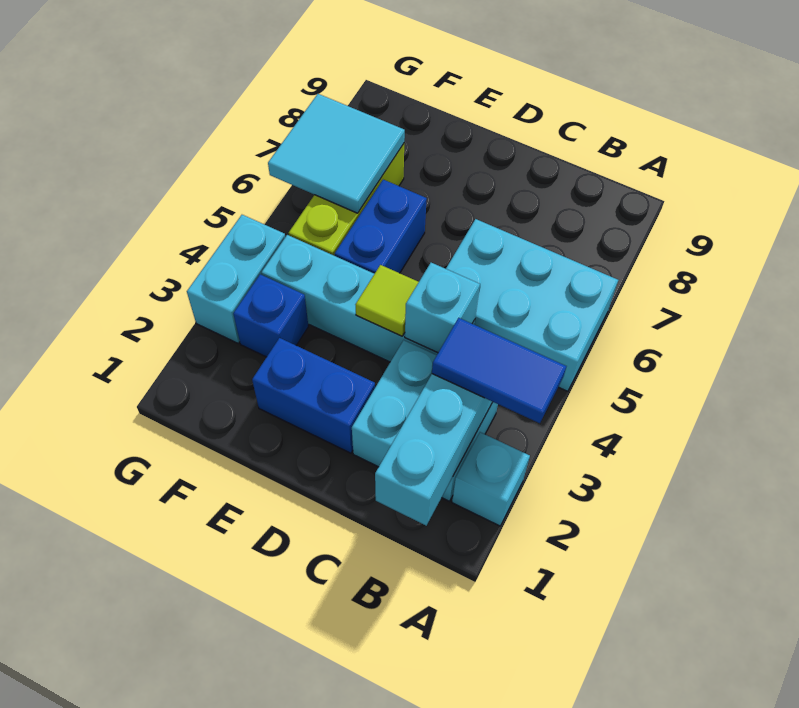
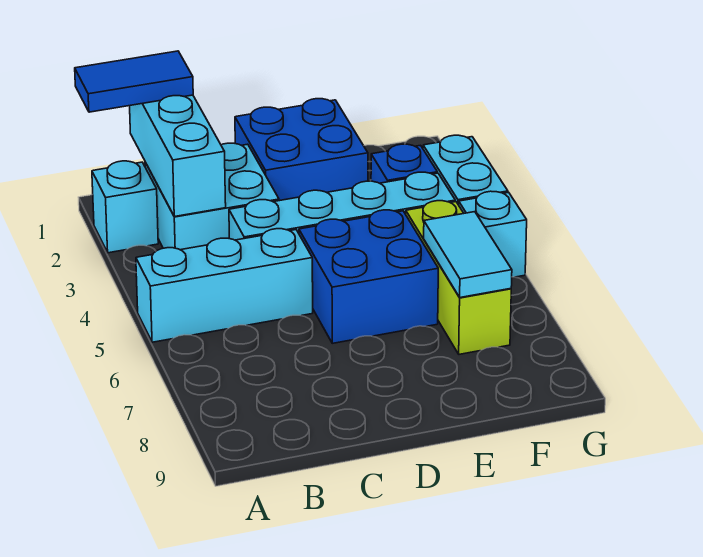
blue tile A3:B3 level 3 -> blue tile A1:B1 level 3
cyan brick A5:C6 level 1 -> cyan brick A5:C5 level 1
cyan brick C4 level 2 -> cyan brick G5 level 1
blue brick D2:E2 level 1 -> blue brick D1:E2 level 1
lime tile D4 level 2 -> none
blue brick E5:E6 level 1 -> blue brick D5:E6 level 1
cyan tile F6:G7 level 2 -> cyan tile F6:F7 level 2

